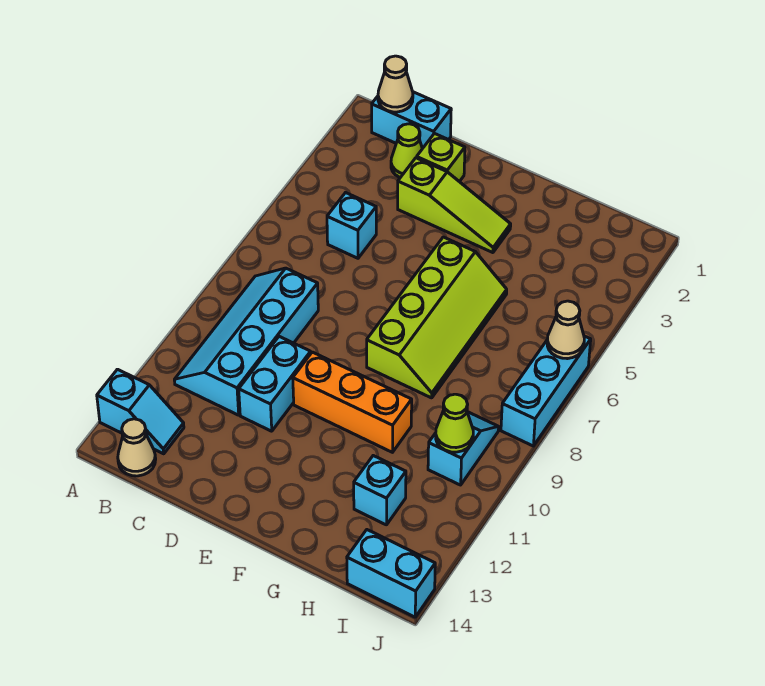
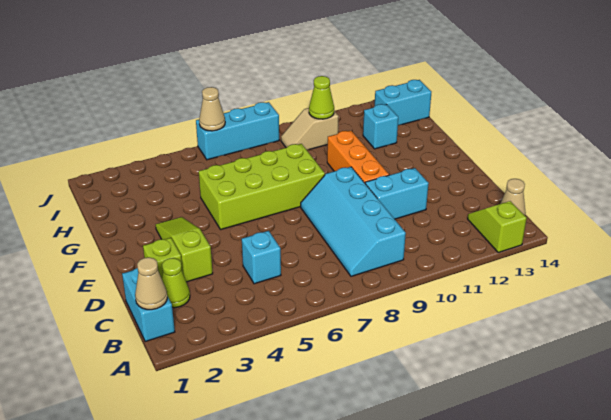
cyan slope A13:B13 level 1 top A -> lime slope A13:B13 level 1 top A
cyan slope B8:C11 level 1 top C -> cyan slope B8:E9 level 1 top 9
lime slope F5:G8 level 1 top F -> lime brick F5:G8 level 1
cyan slope I9:I10 level 1 top 10 -> tan slope I9:I10 level 1 top 10
cyan brick I14:J14 level 1 -> cyan brick I13:I14 level 1

